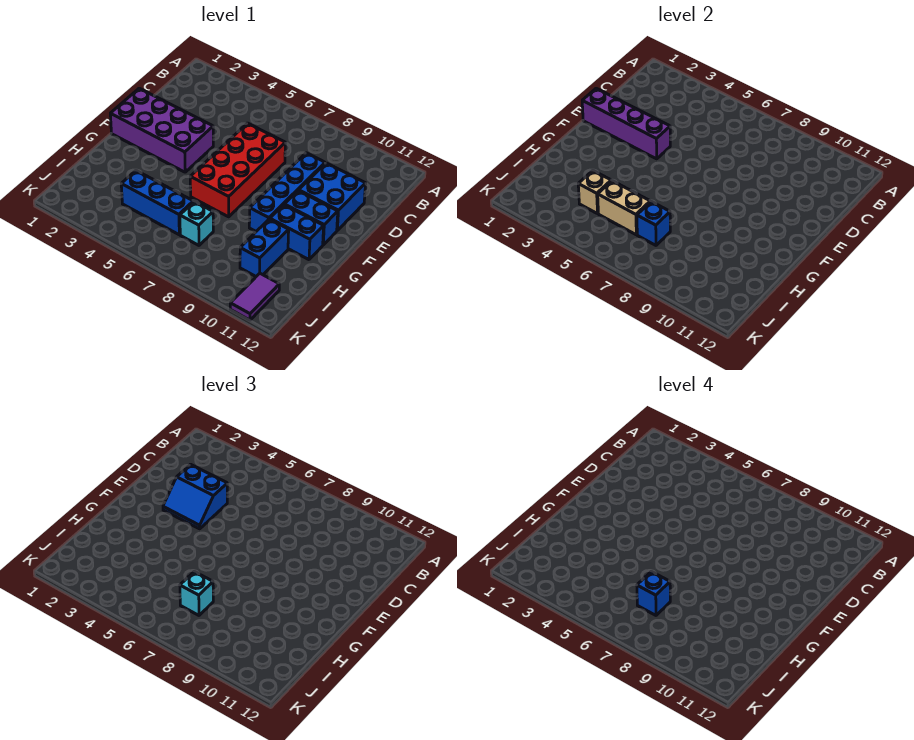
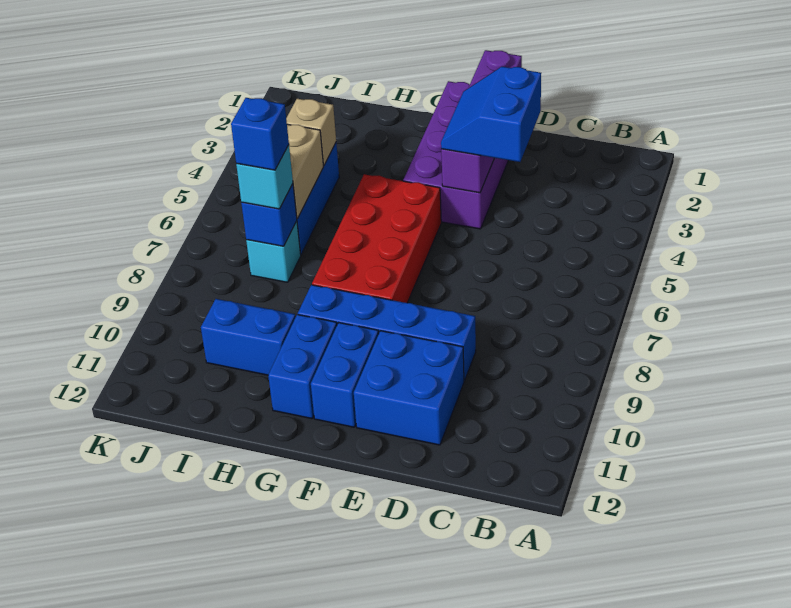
red brick D6:G7 level 1 -> red brick F5:G8 level 1
purple tile J11:K11 level 1 -> none

